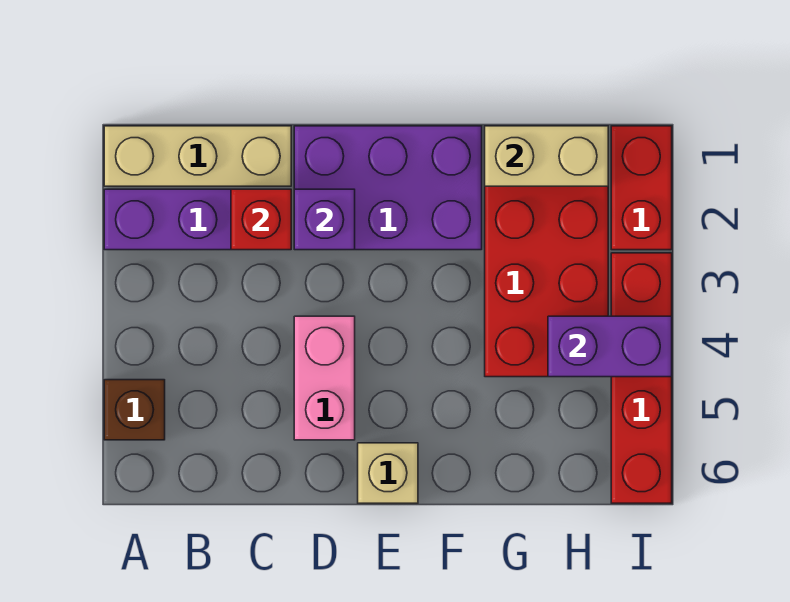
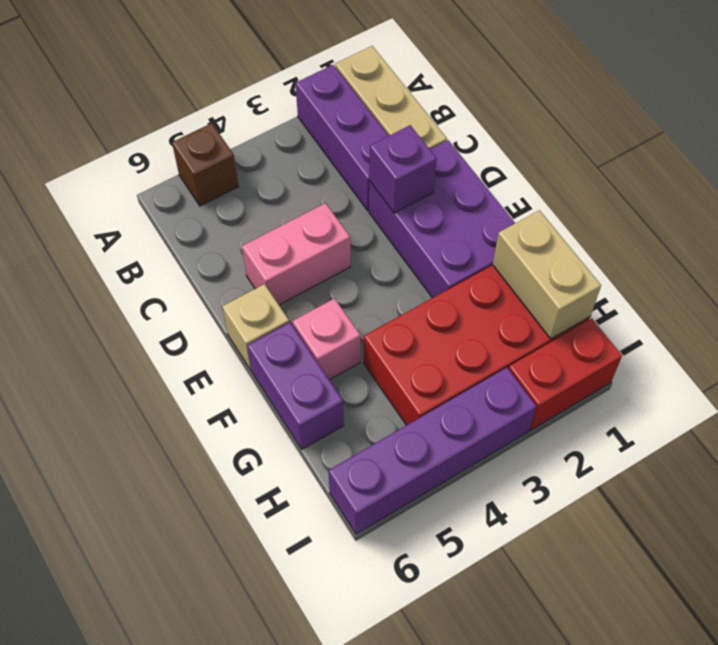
red brick C2 level 2 -> none
none -> pink brick F5 level 1
purple brick H4:I4 level 2 -> purple brick F6:G6 level 1
red brick I3:I6 level 1 -> purple brick I3:I6 level 1

